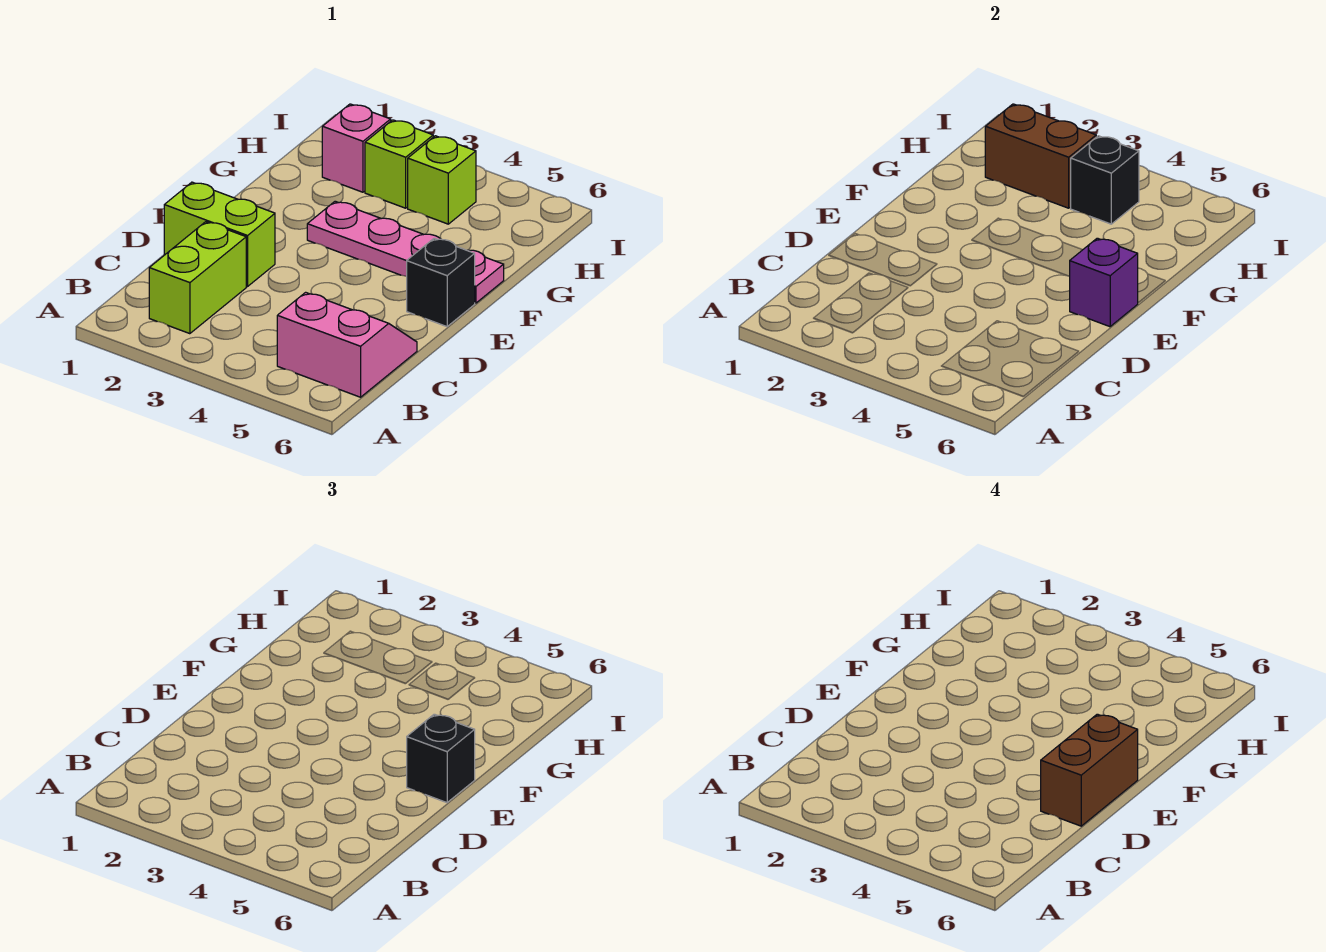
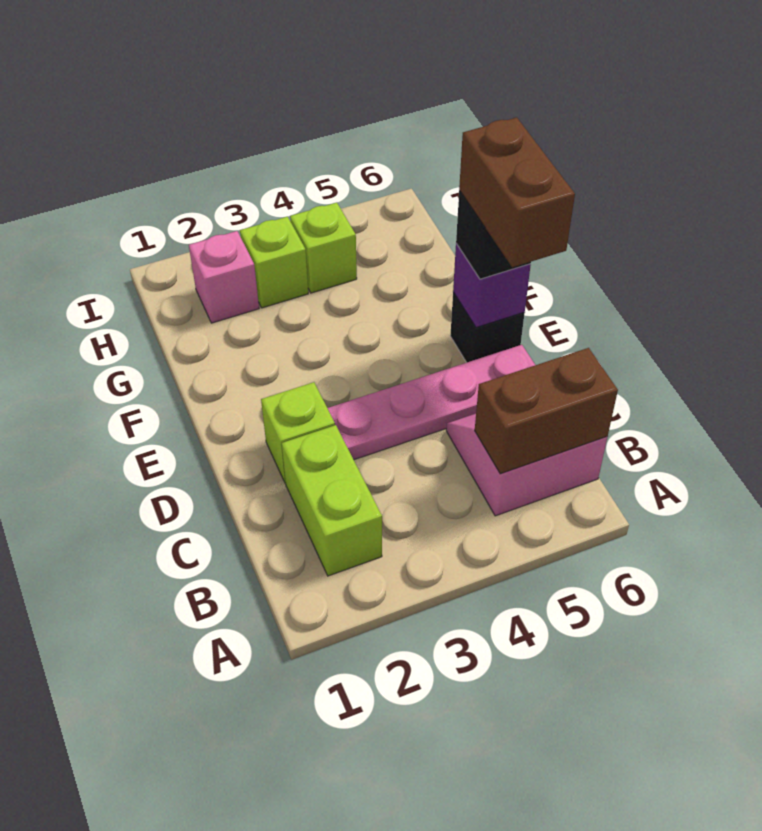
lime brick D1:D2 level 1 -> lime brick D2 level 1
pink plate F3:F6 level 1 -> pink plate D3:D6 level 1
brown brick H2:H3 level 2 -> brown brick B5:B6 level 2
black brick H4 level 2 -> none

